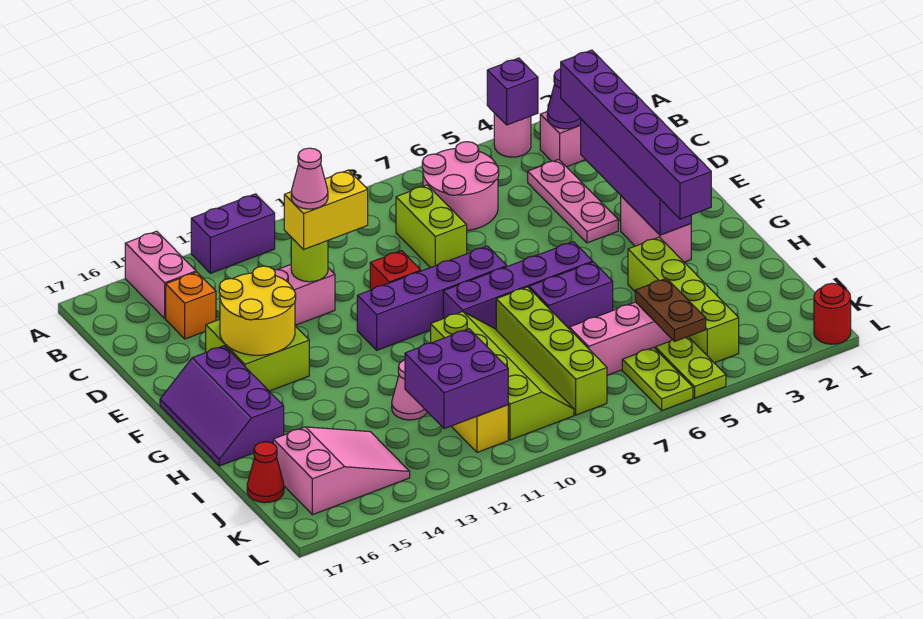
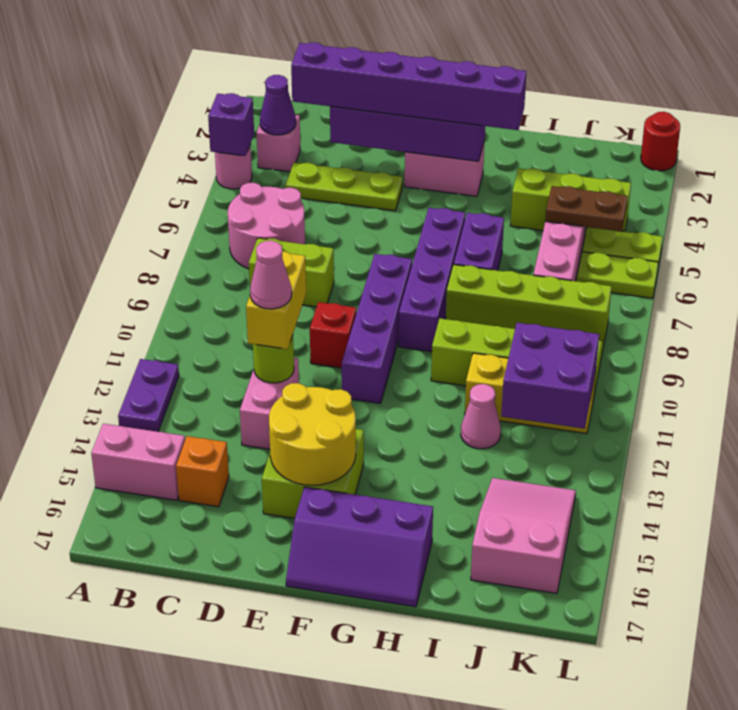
purple brick A12:A13 level 1 -> purple plate A12:A13 level 1
pink plate C4:E4 level 1 -> lime plate C4:E4 level 1
lime brick H4:K4 level 1 -> lime brick I4:K4 level 1
red cone J17 level 1 -> none

